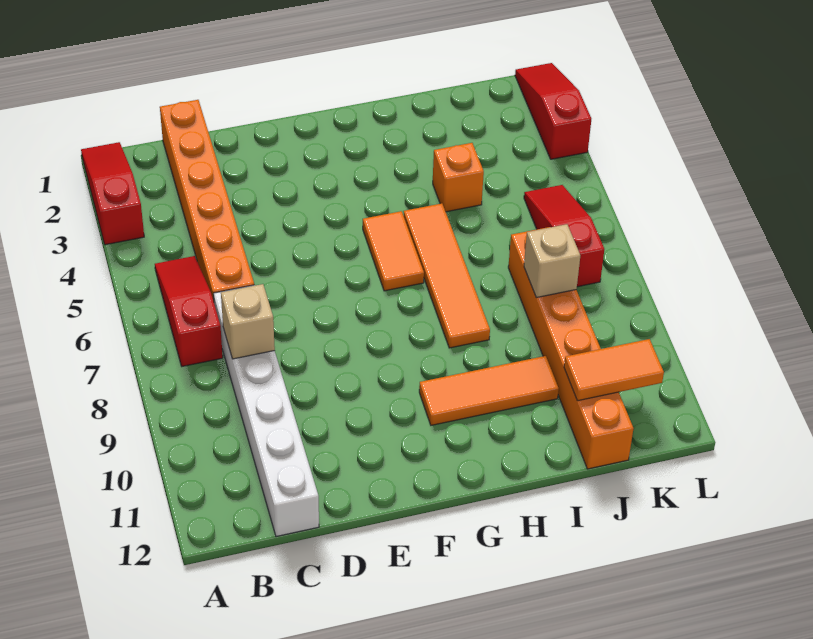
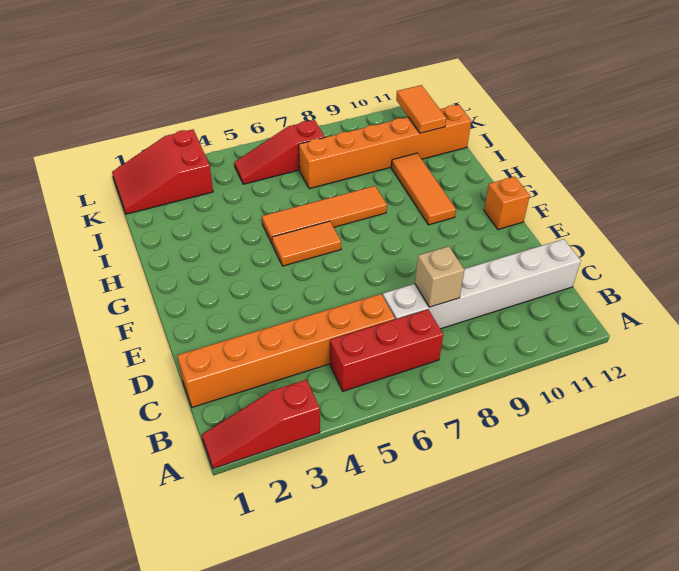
red slope B5:B7 level 1 top 7 -> red brick B5:B7 level 1
orange brick I4 level 1 -> orange brick F12 level 1
tan brick J8 level 2 -> none
red slope L1:L3 level 1 top 3 -> red slope K1:L3 level 1 top 3

